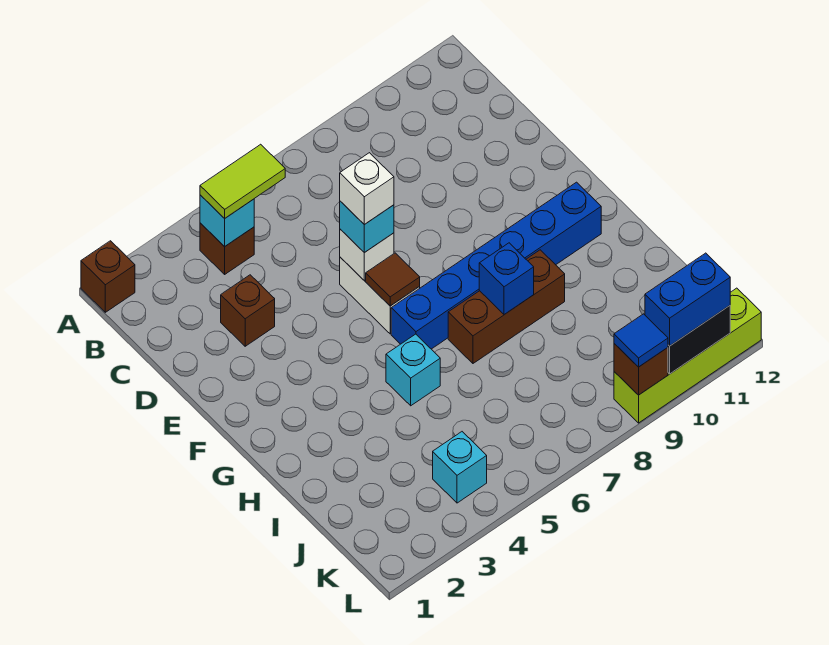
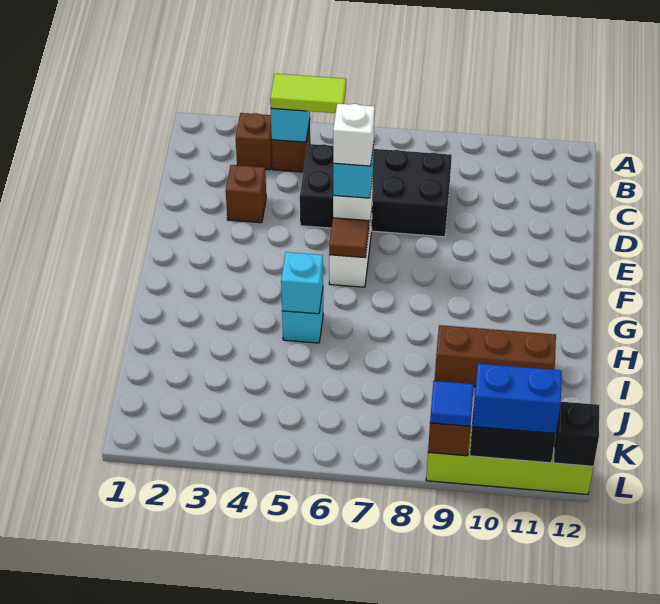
brown brick A1 level 1 -> brown brick B3 level 1
none -> black brick C5:D8 level 1
blue brick G6:G11 level 1 -> none
brown brick H7:H9 level 1 -> brown brick I9:I11 level 1
blue brick H8 level 2 -> none
cyan brick K4 level 1 -> cyan brick H5 level 2
none -> black brick L12 level 2

